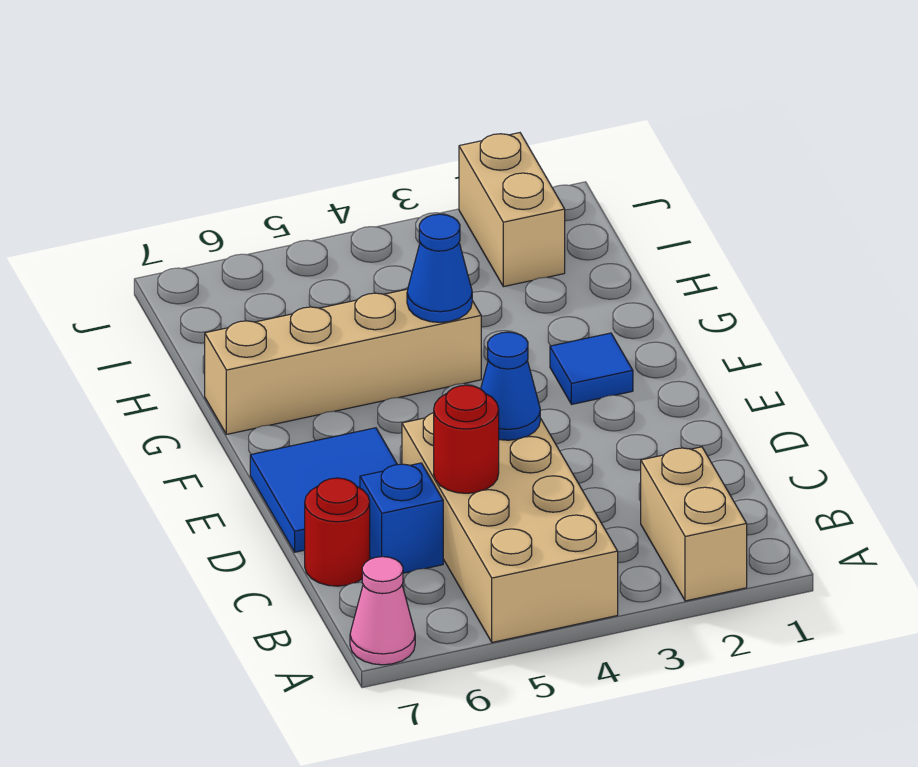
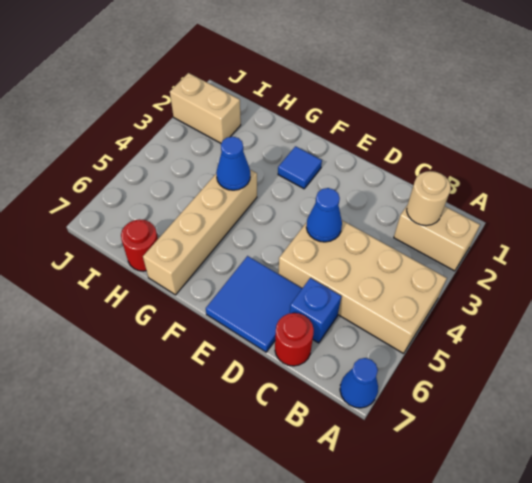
pink cone A7 level 1 -> blue cone A7 level 1
none -> tan round brick B2 level 2
red round brick C5 level 2 -> red round brick H7 level 1

